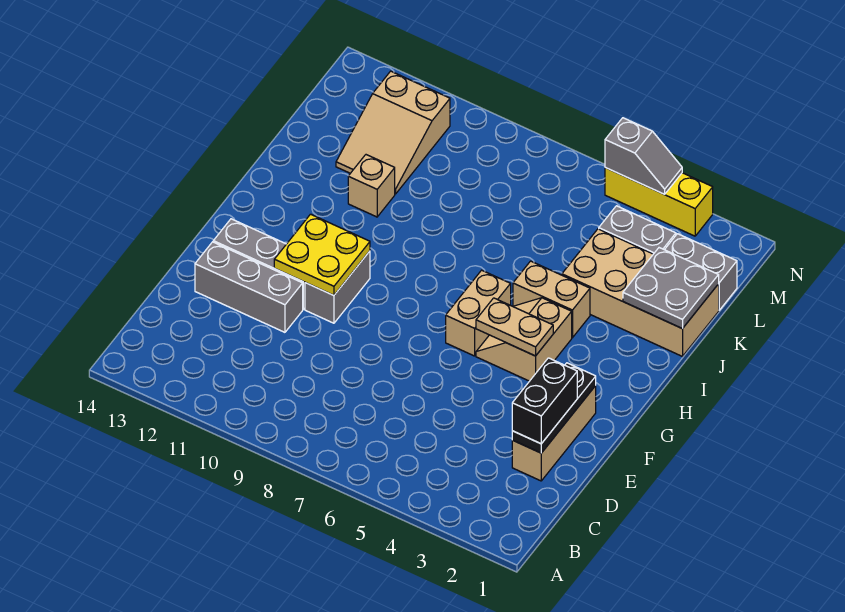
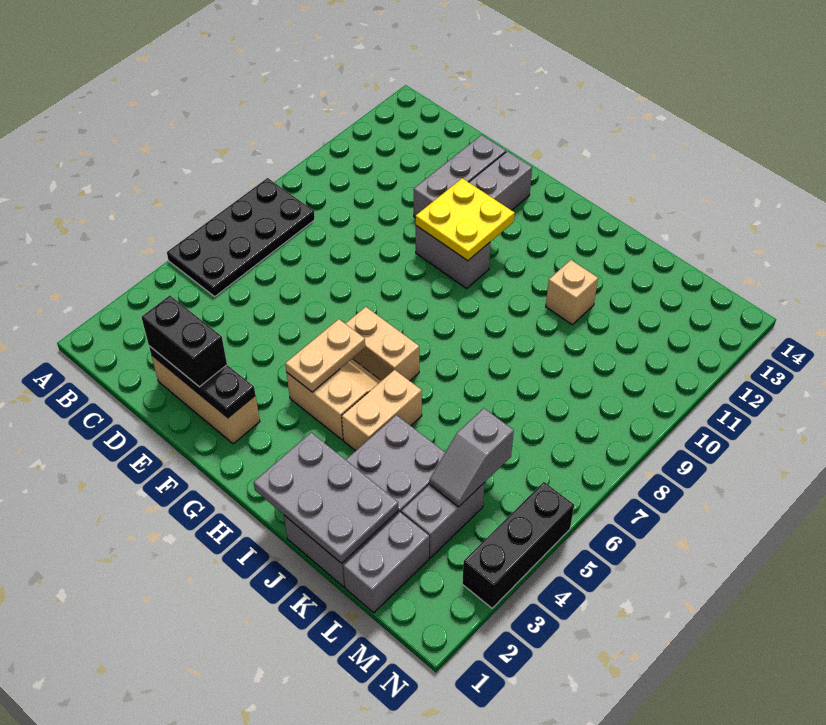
none -> black plate A5:B8 level 1
tan brick J1:K4 level 1 -> grey brick J1:K4 level 1
grey plate J1:K2 level 2 -> grey plate I1:K2 level 2
tan slope K11:M12 level 1 top M -> none
yellow brick N3:N5 level 1 -> black brick N3:N5 level 1
grey slope N4:N5 level 2 top 5 -> grey slope L4:L5 level 2 top 5

